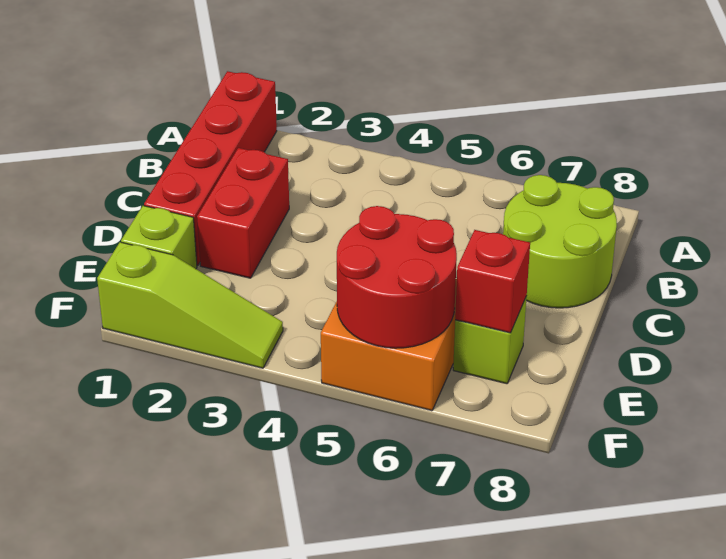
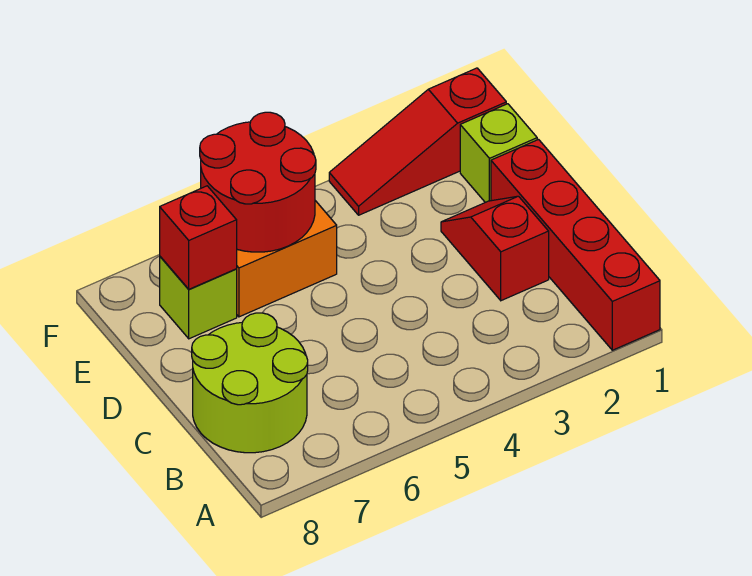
red brick C2:D2 level 1 -> red slope C2:D2 level 1 top C
lime slope F1:F3 level 1 top 1 -> red slope F1:F3 level 1 top 1

